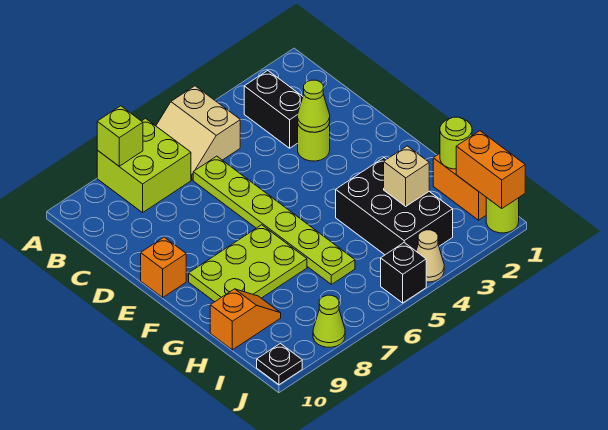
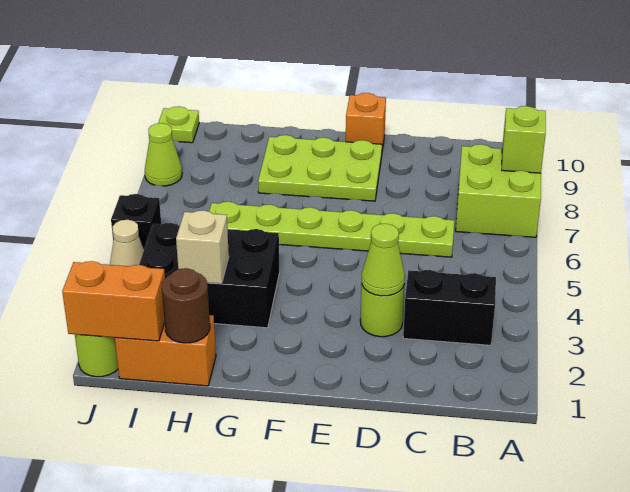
tan slope A5:B6 level 1 top 5 -> none
lime plate F7:G9 level 1 -> lime plate E8:G9 level 1
lime round brick H1 level 2 -> brown round brick H1 level 2
orange slope H9:H10 level 1 top 10 -> none
black plate J10 level 1 -> lime plate J10 level 1

